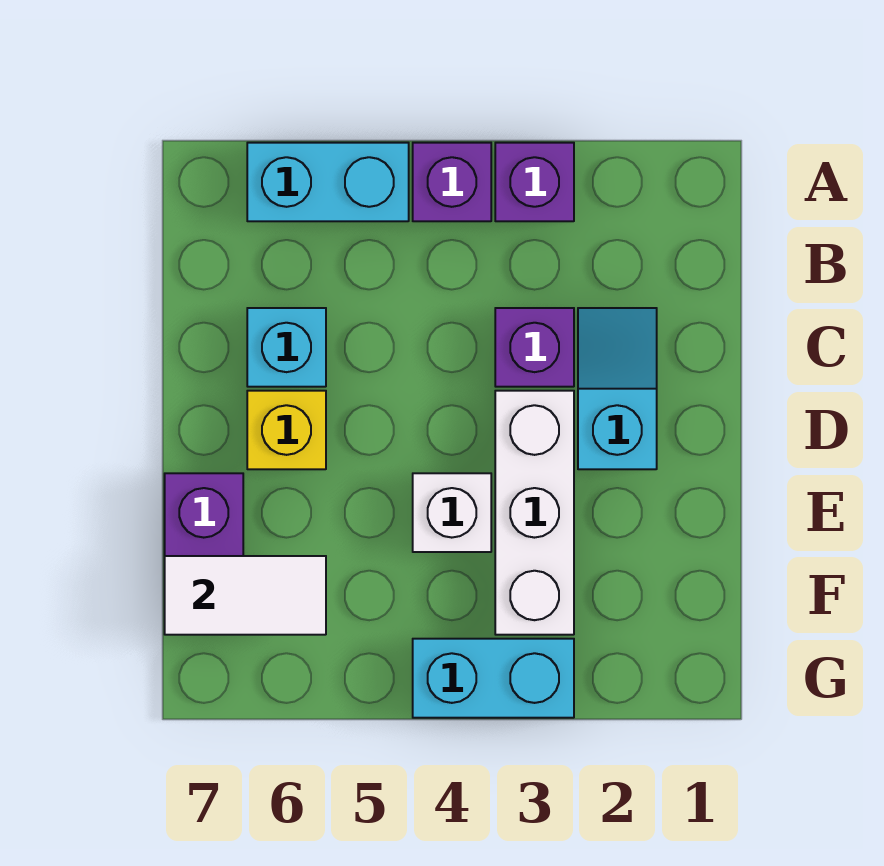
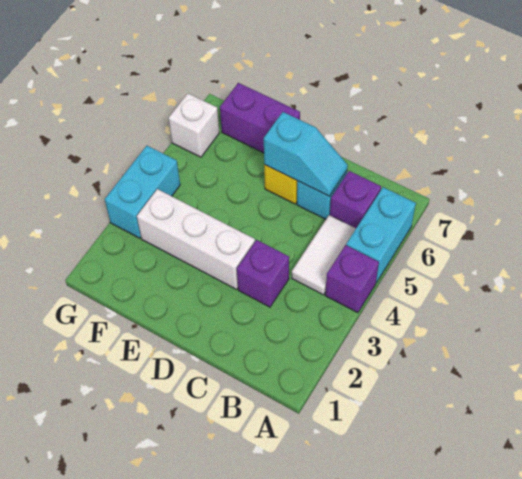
purple brick A3 level 1 -> purple brick B6 level 1
cyan slope C2:D2 level 1 top D -> cyan slope C6:D6 level 2 top D
white brick E4 level 1 -> white brick G6 level 1
white tile F6:F7 level 2 -> white tile B4:B5 level 1

